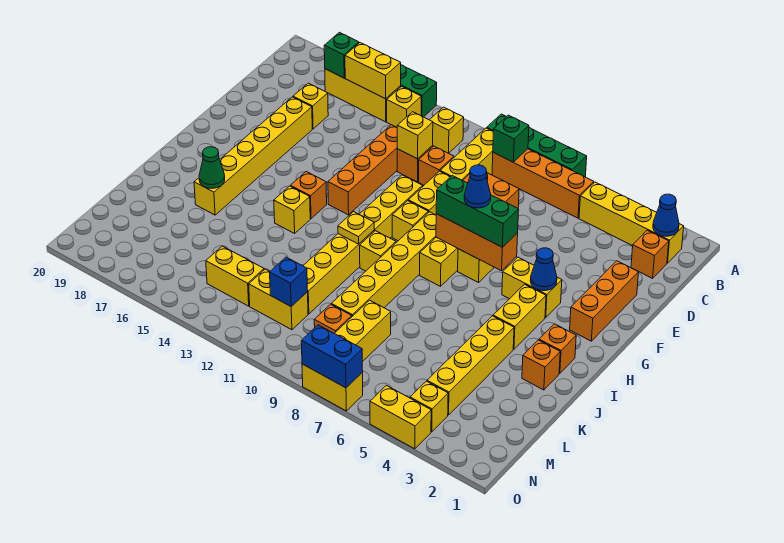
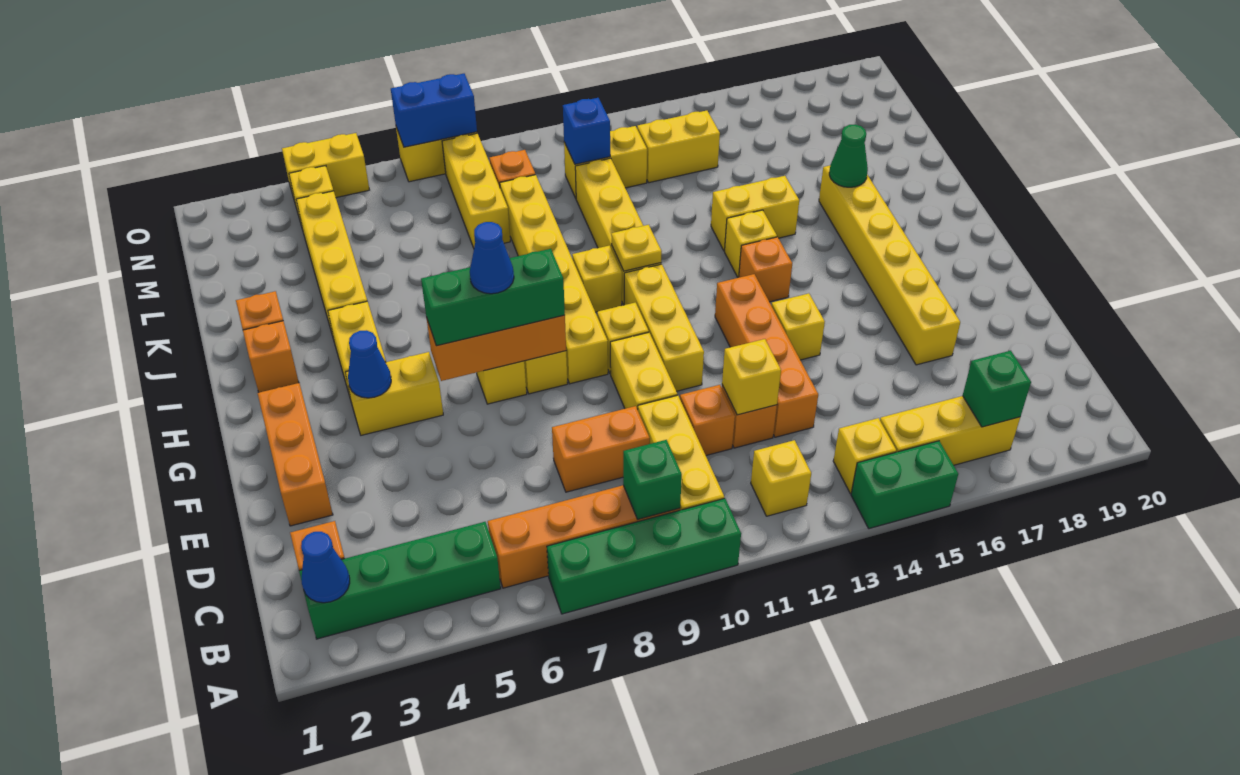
yellow brick B2:B5 level 1 -> green brick B2:B5 level 1
yellow brick B15:B16 level 2 -> yellow brick J14:J15 level 1
yellow brick D17 level 1 -> yellow brick F14 level 1

